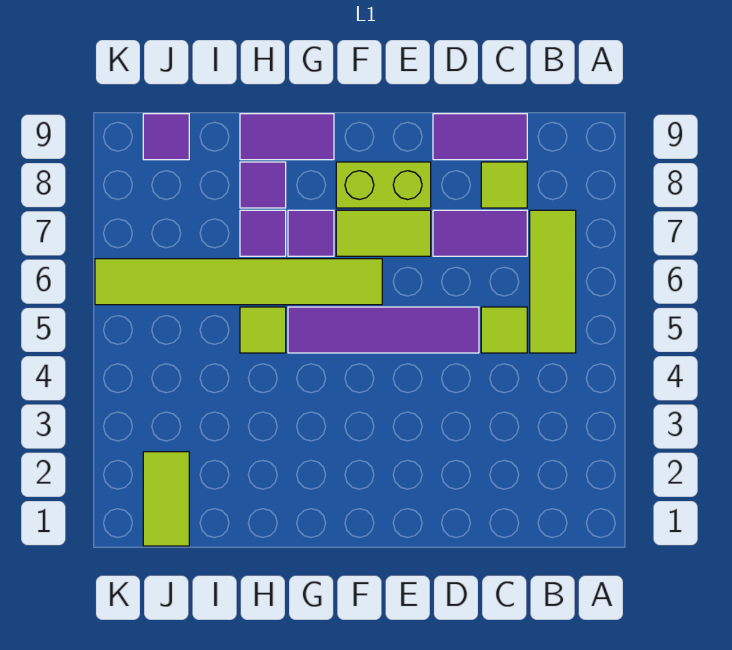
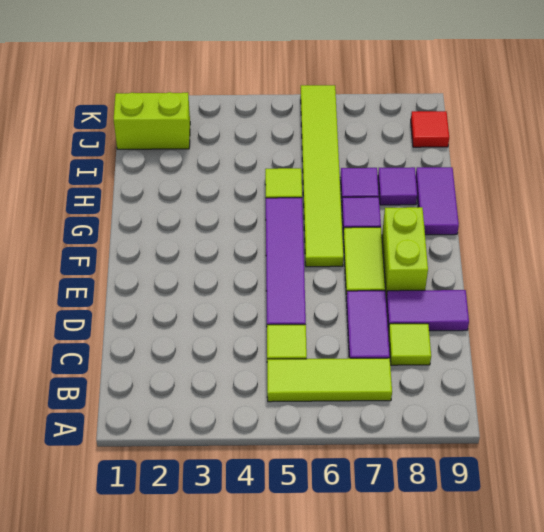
purple tile C9:D9 level 1 -> purple tile D8:D9 level 1
lime tile J1:J2 level 1 -> lime brick J1:J2 level 1
purple tile J9 level 1 -> red tile J9 level 1

